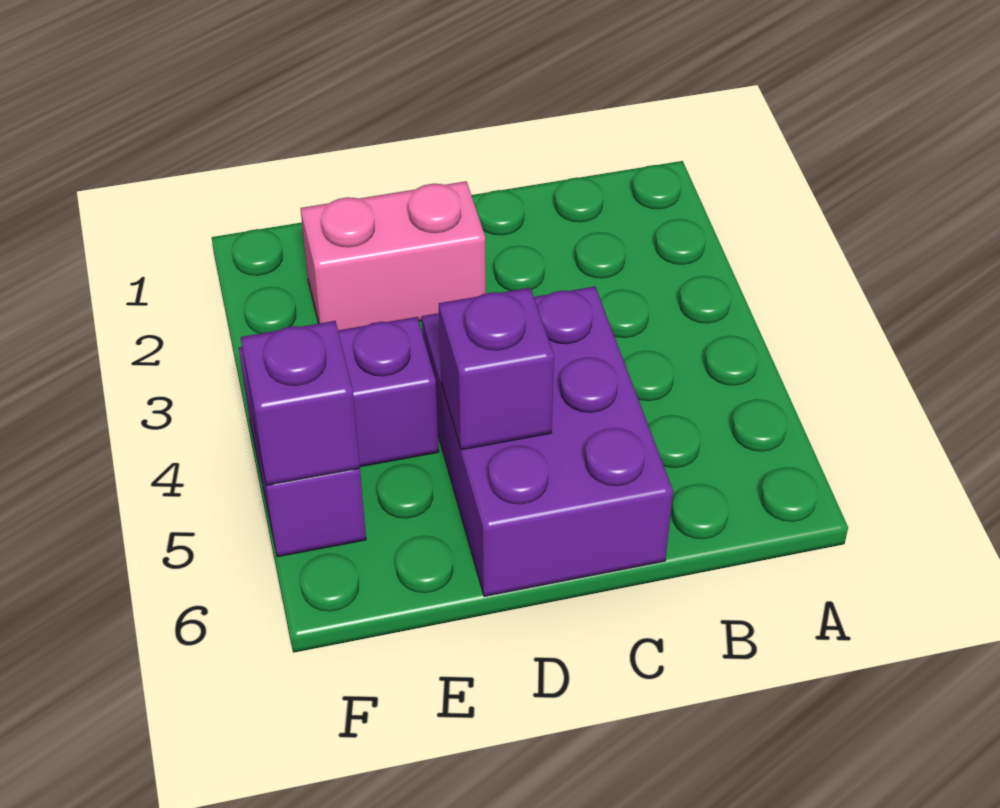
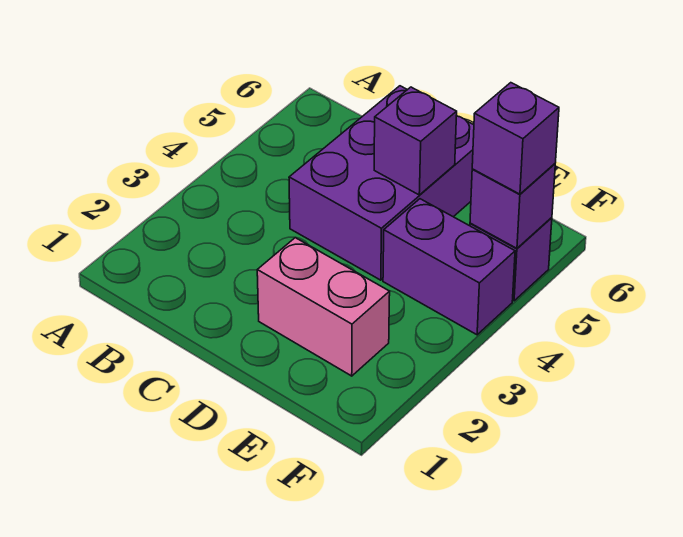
none -> purple brick F5 level 3

